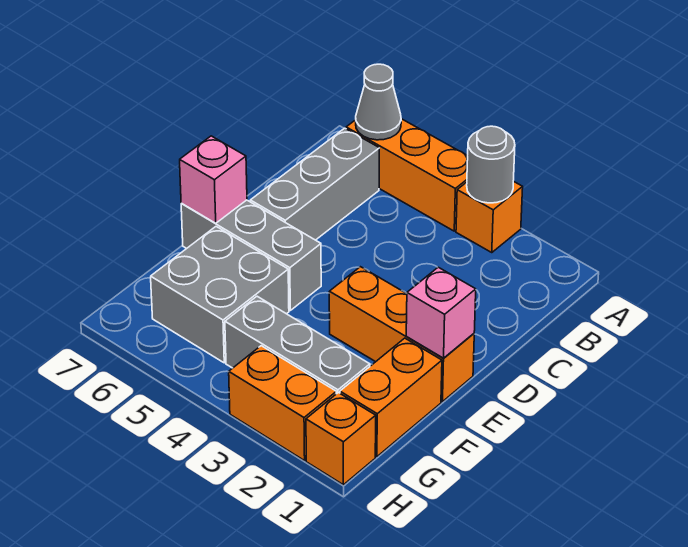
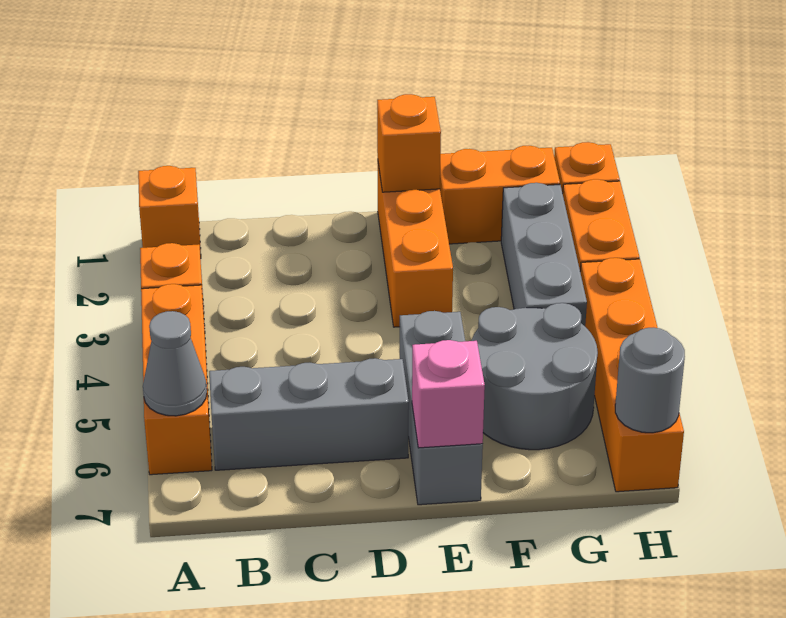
none -> orange brick A1 level 1
grey round brick A3 level 2 -> grey round brick H7 level 2
pink brick E1 level 2 -> orange brick E1 level 2
grey brick F5:G6 level 1 -> grey round brick F5:G6 level 1
none -> orange brick H4:H7 level 1

